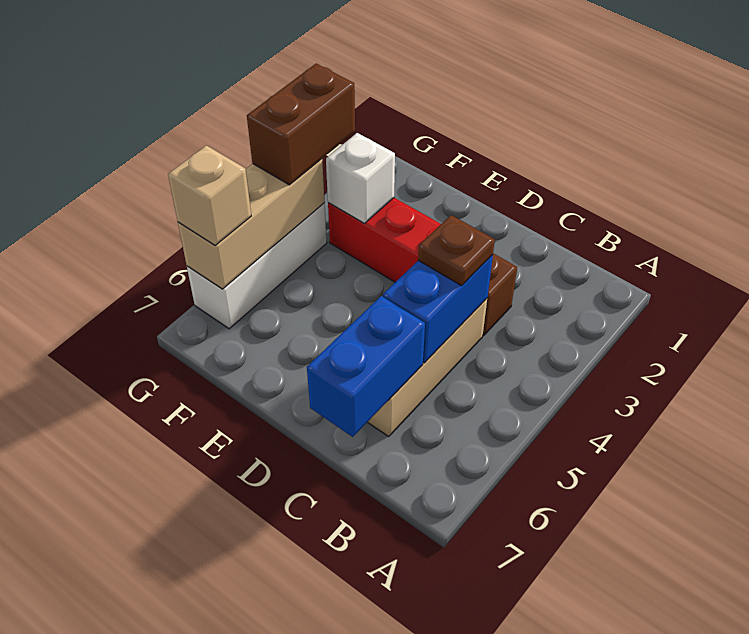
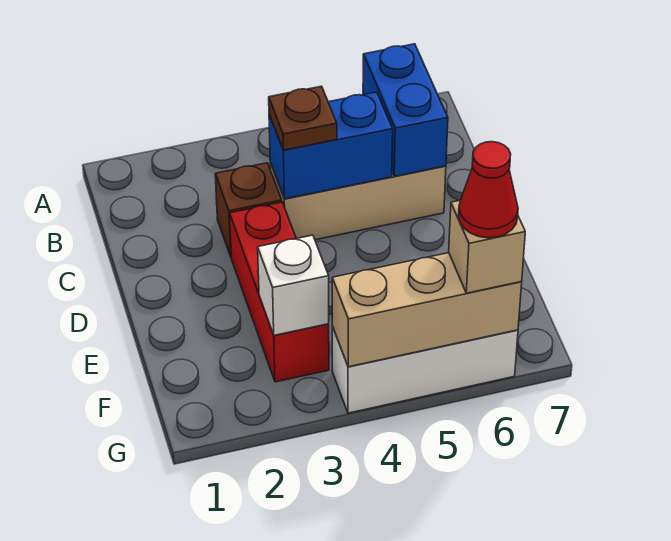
blue brick C6:C7 level 2 -> blue brick B6:C6 level 2
brown brick G3:G4 level 3 -> none
none -> red cone G6 level 4

